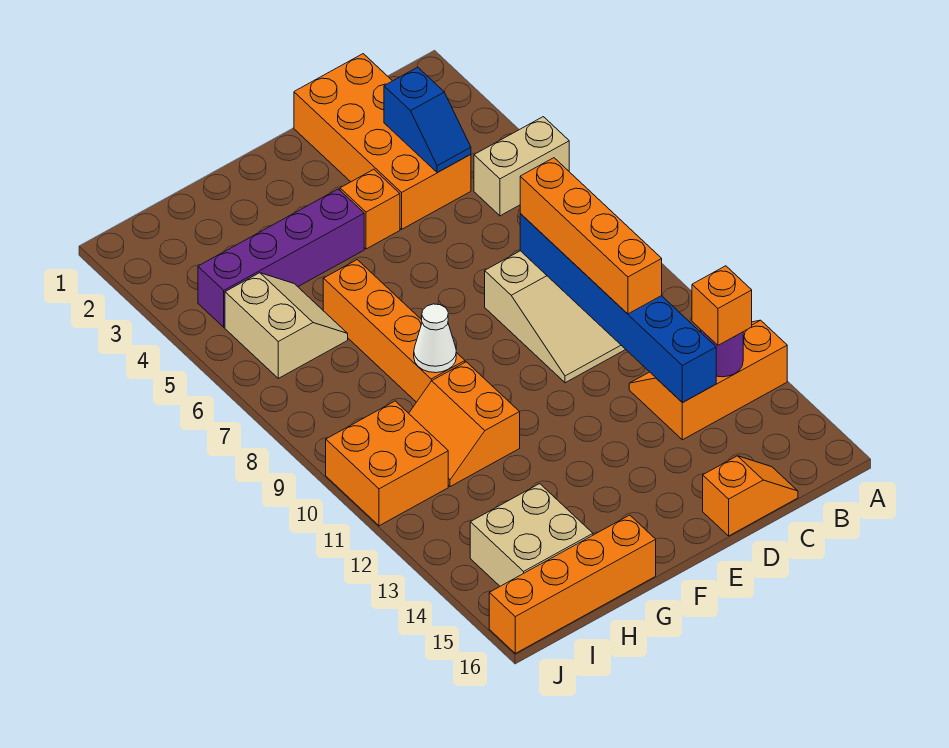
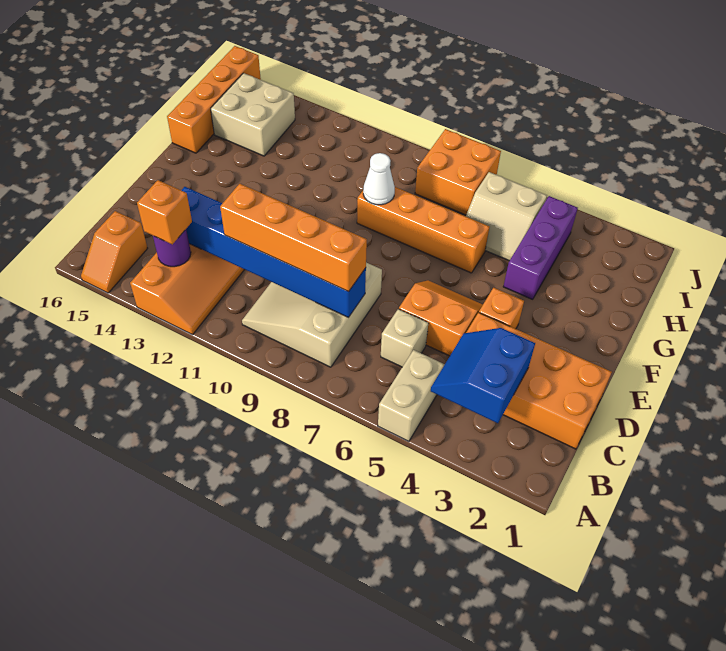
blue slope C3:C4 level 2 top 3 -> blue slope B3:C4 level 2 top 3
none -> tan brick C6 level 1
orange slope C16:D16 level 1 top D -> orange slope A15:B15 level 1 top B
purple brick F4:I4 level 1 -> purple brick G4:I4 level 1
orange slope G10:H11 level 1 top G -> orange slope D5:E6 level 1 top D
orange brick I10:J11 level 1 -> orange brick I7:J8 level 1

